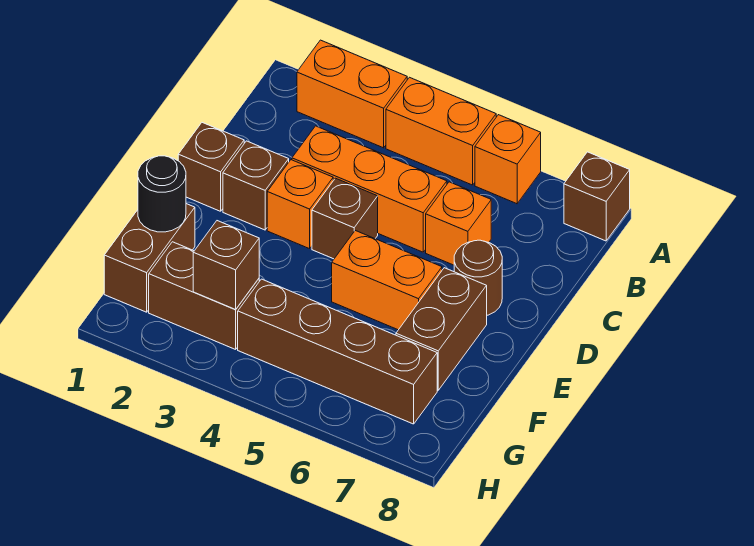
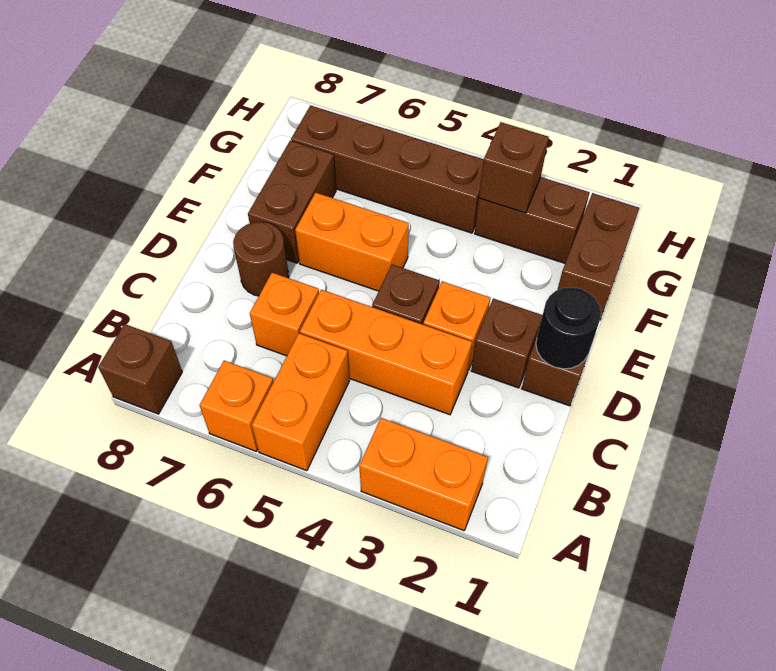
orange brick A4:A5 level 1 -> orange brick A5:B5 level 1
black round brick F1 level 2 -> black round brick D1 level 2

